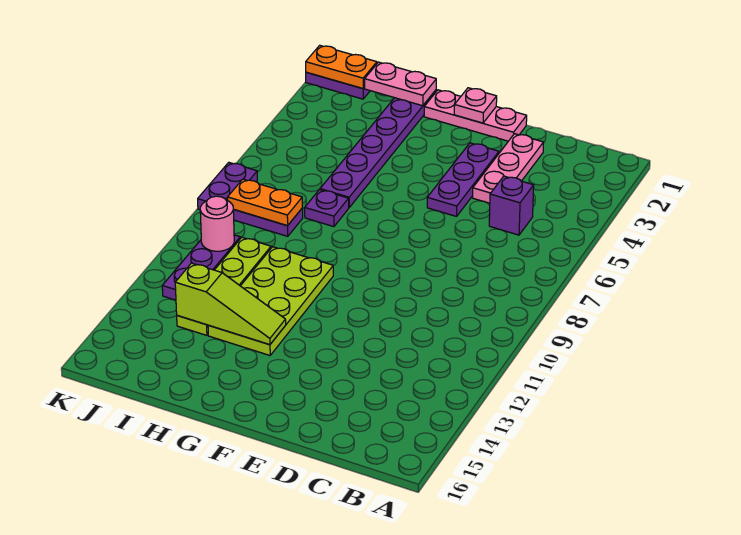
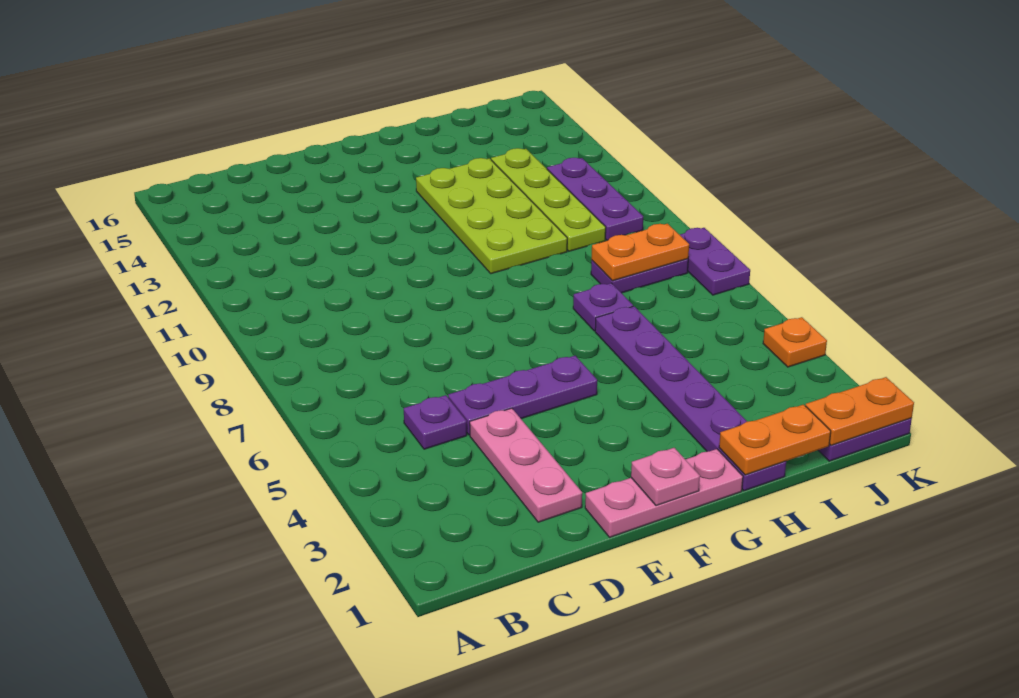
purple brick C5 level 1 -> purple plate C5 level 1
purple plate E3:E5 level 1 -> purple plate D5:F5 level 1
lime slope G13:I13 level 2 top I -> none
pink plate H1:I1 level 2 -> orange plate H1:I1 level 2
pink round brick J10 level 2 -> none
none -> orange plate K4 level 1

